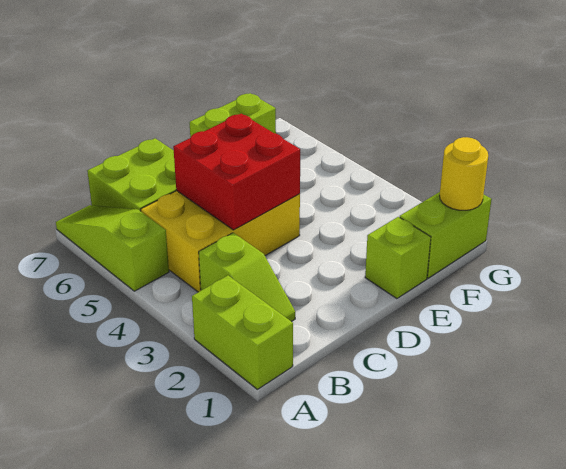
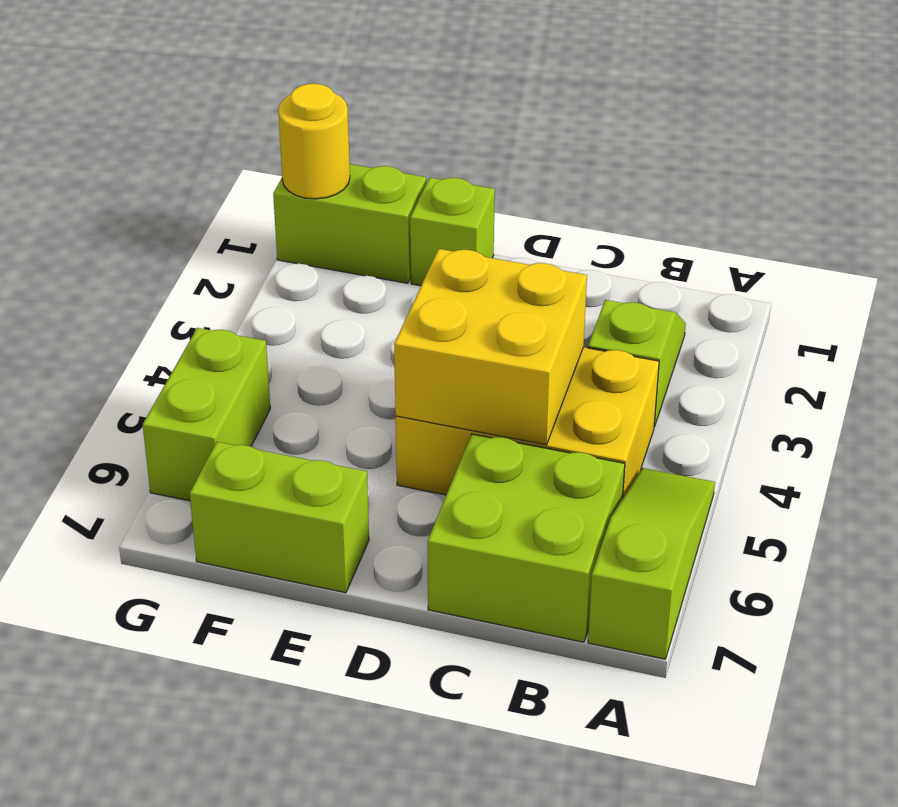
lime brick A1:A2 level 1 -> lime brick G5:G6 level 1
lime slope A5:A7 level 1 top 5 -> lime slope A5:A7 level 1 top 7
red brick C4:D5 level 2 -> yellow brick C4:D5 level 2

